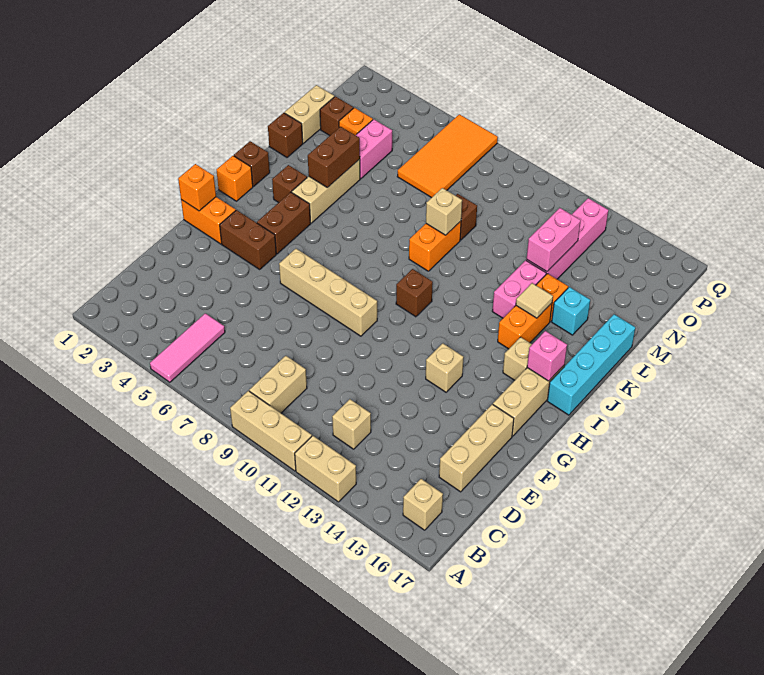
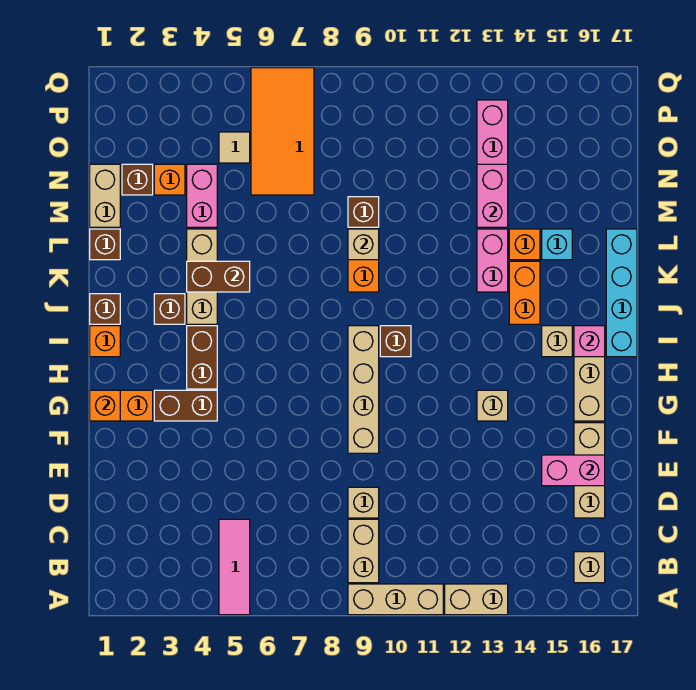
tan brick C12 level 1 -> tan brick D9 level 1
none -> pink brick E15:E16 level 2
tan brick G6:G9 level 1 -> tan brick F9:I9 level 1
brown brick K4:L4 level 2 -> brown brick K4:K5 level 2
tan tile K14 level 2 -> tan tile O5 level 1

